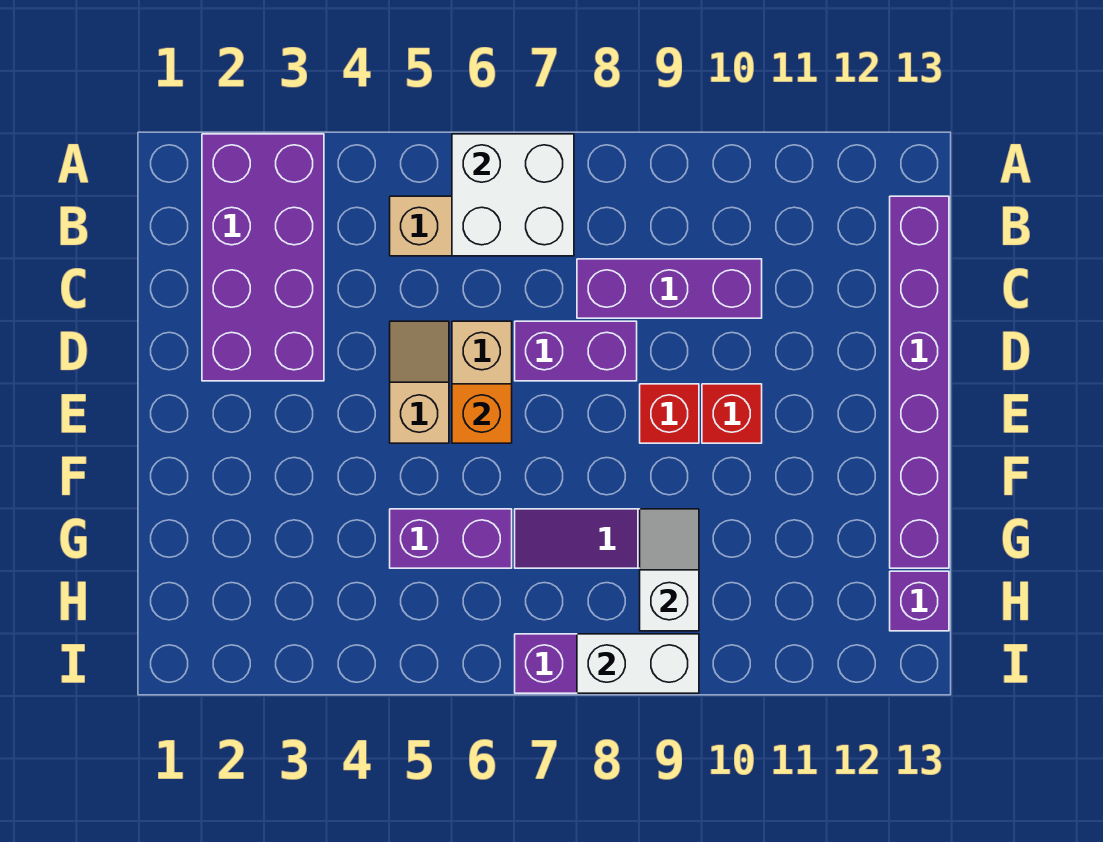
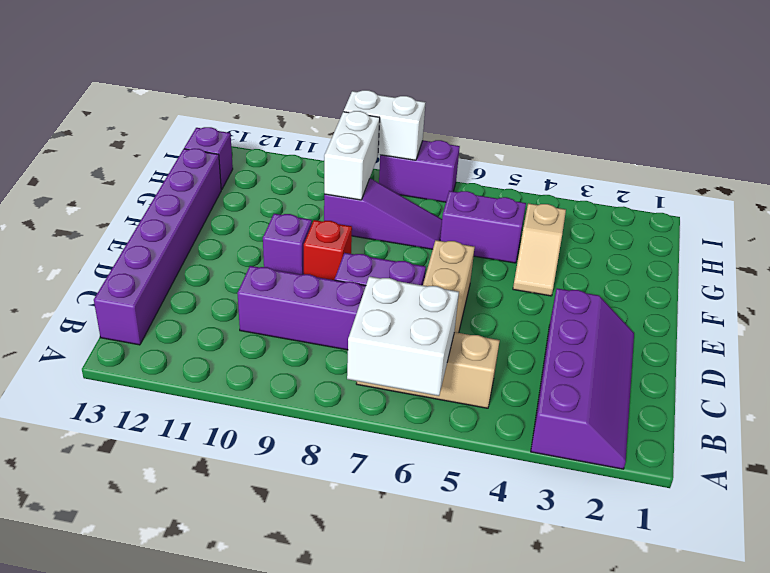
purple brick A2:D3 level 1 -> purple slope A2:D3 level 1 top 3
tan slope D5:E5 level 1 top E -> tan slope F4:G4 level 1 top G
orange brick E6 level 2 -> none
red brick E10 level 1 -> purple brick E10 level 1
white slope G9:H9 level 2 top H -> white brick G9:H9 level 2

